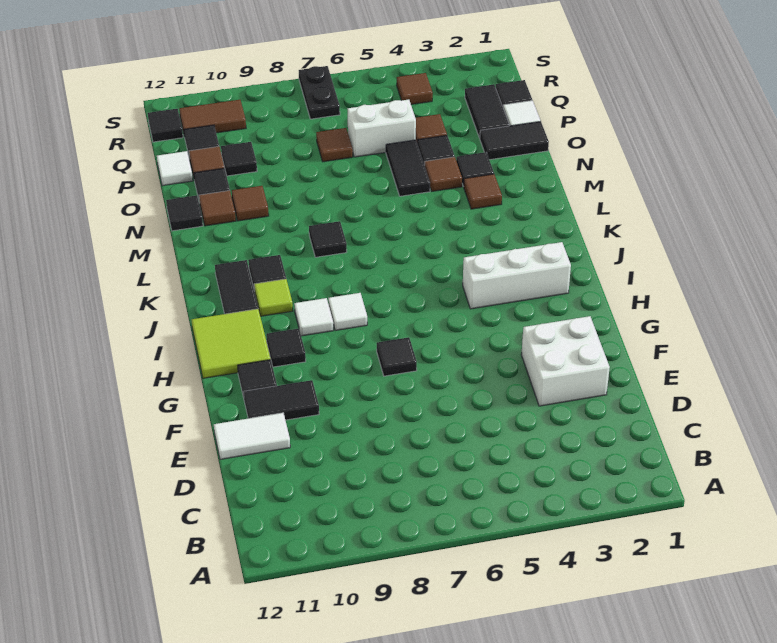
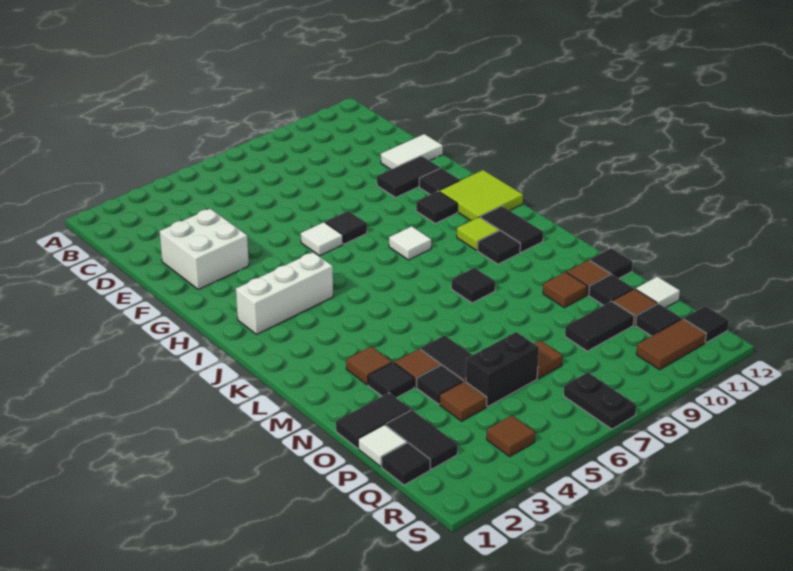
white tile I9 level 1 -> white tile G6 level 1
white brick P5:P6 level 1 -> black brick P5:P6 level 1
black tile P10 level 1 -> black tile P9:P10 level 1

